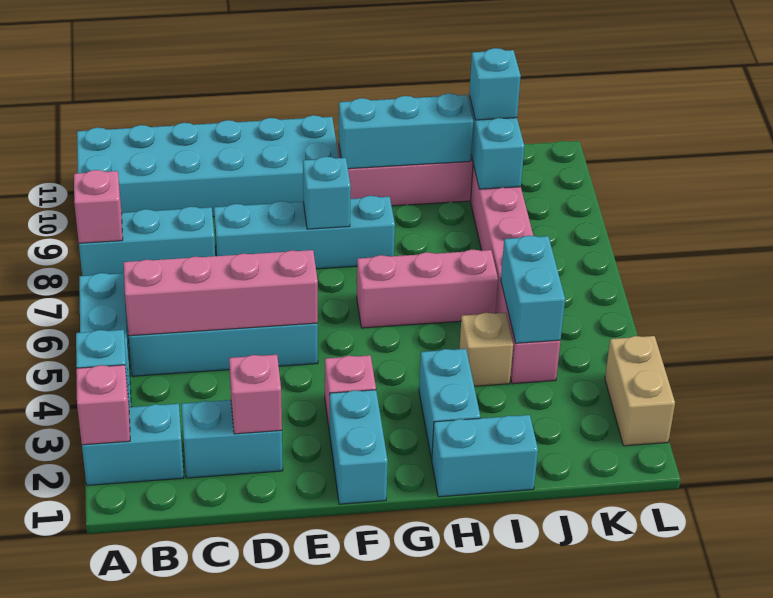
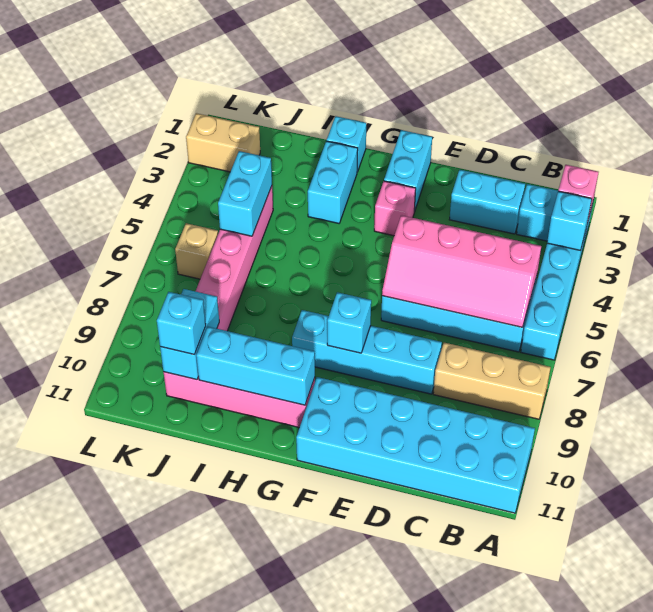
cyan brick A8:C8 level 1 -> tan brick A8:C8 level 1
pink brick A8 level 2 -> none
pink brick D2 level 2 -> none
pink brick G6:I6 level 1 -> none
cyan brick H1:I1 level 1 -> cyan brick H1 level 1
tan brick I4 level 1 -> tan brick K6 level 1
tan brick L2:L3 level 1 -> tan brick K2:L2 level 1

